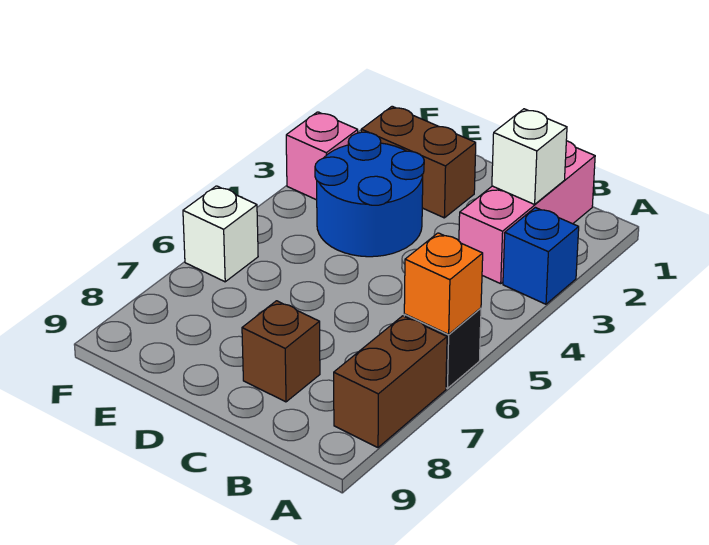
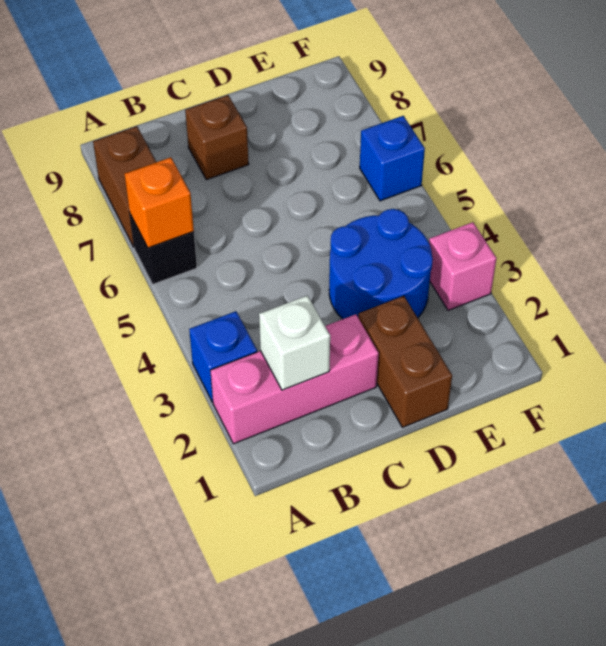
pink brick B1:B3 level 1 -> pink brick A2:C2 level 1
brown brick D2:E2 level 1 -> brown brick D1:D2 level 1
white brick F6 level 1 -> blue brick F6 level 1

